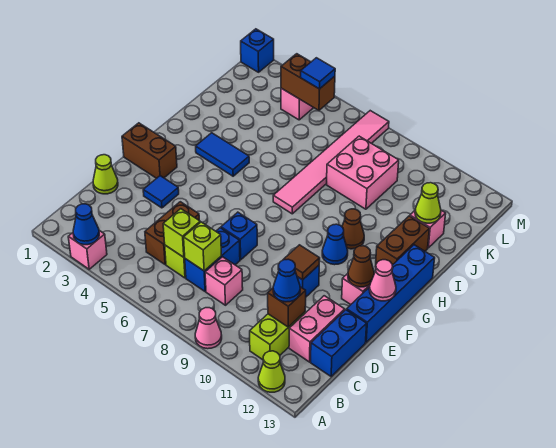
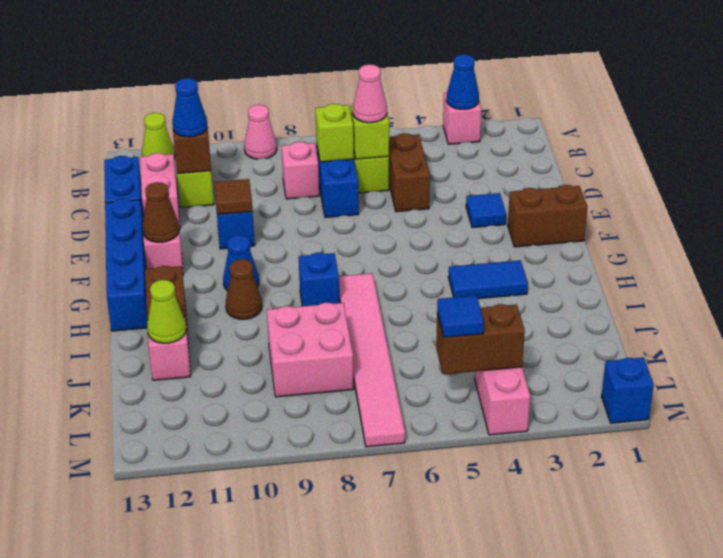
lime cone D1 level 1 -> none
blue brick E7 level 1 -> blue brick H8 level 1
pink cone F13 level 2 -> pink cone C6 level 3

